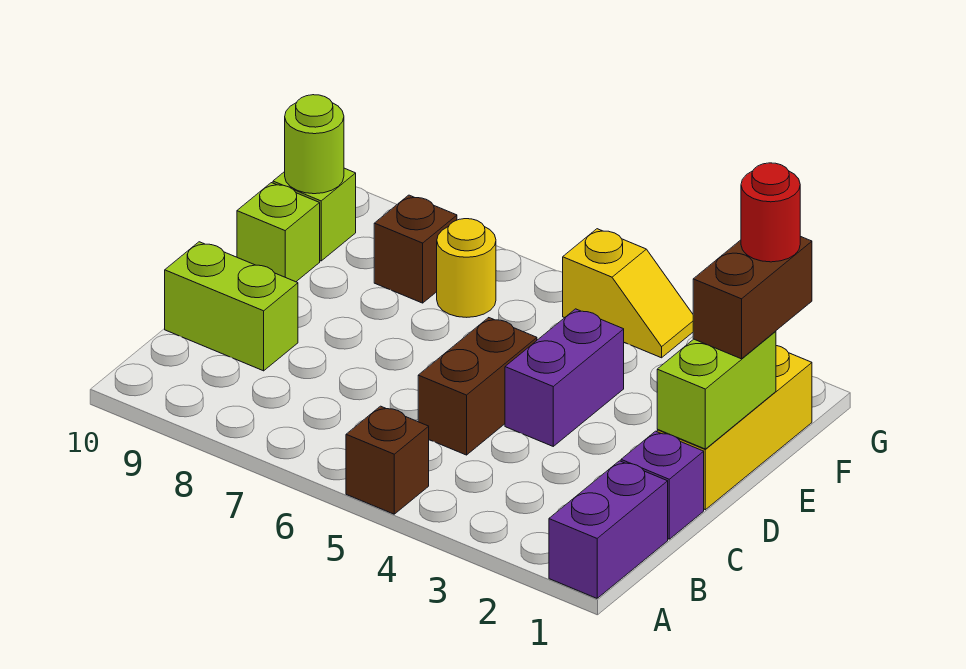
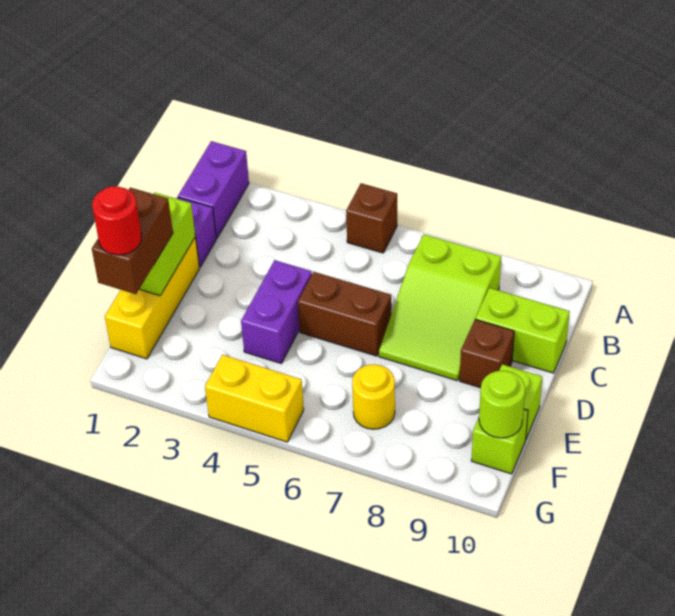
none -> lime slope B7:D8 level 1 top B
brown brick C5:D5 level 1 -> brown brick D5:D6 level 1
brown brick F8 level 1 -> brown brick D9 level 1
yellow slope G4:G5 level 1 top 5 -> yellow brick G4:G5 level 1

